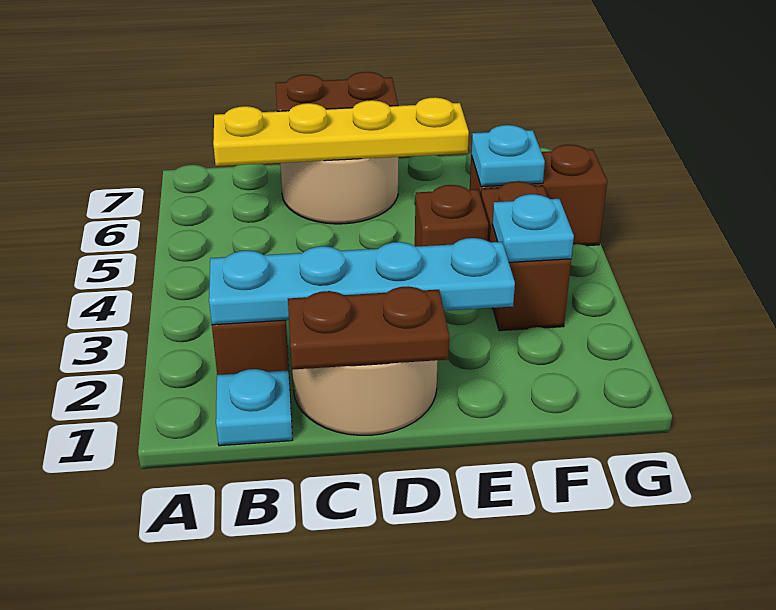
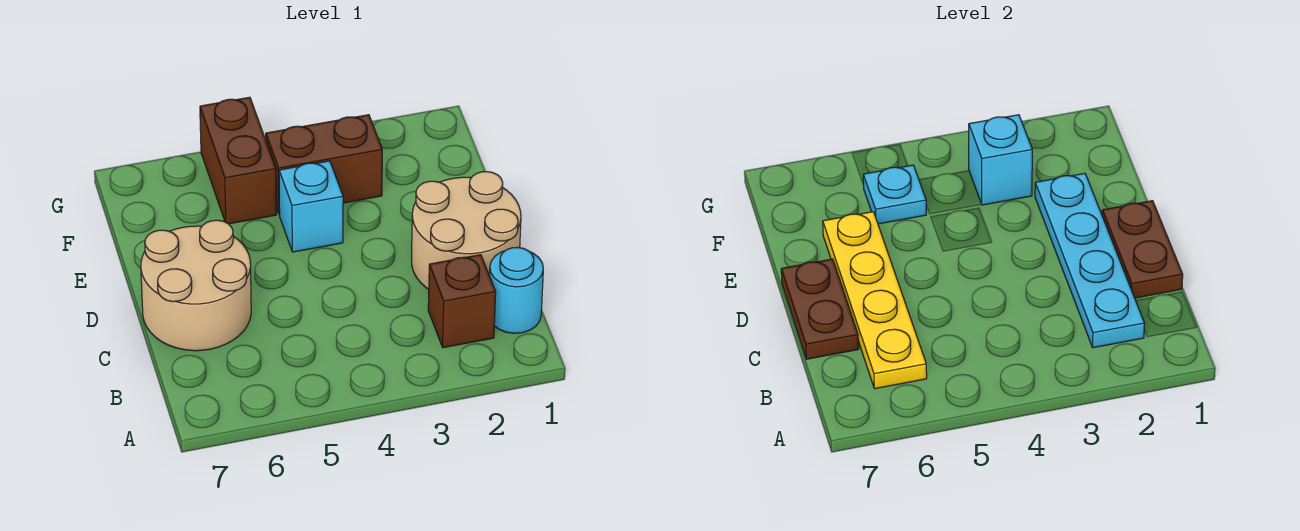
cyan plate B1 level 1 -> cyan round brick B1 level 1
brown brick E4 level 1 -> cyan brick E4 level 1
cyan plate F3 level 2 -> cyan brick F3 level 2

